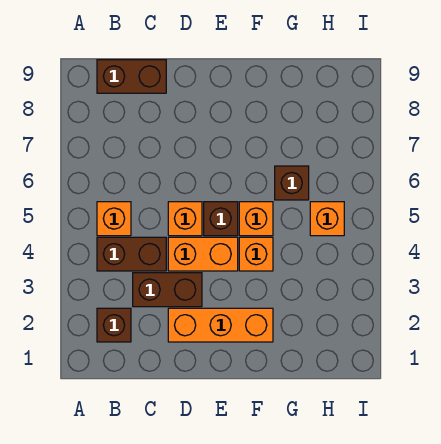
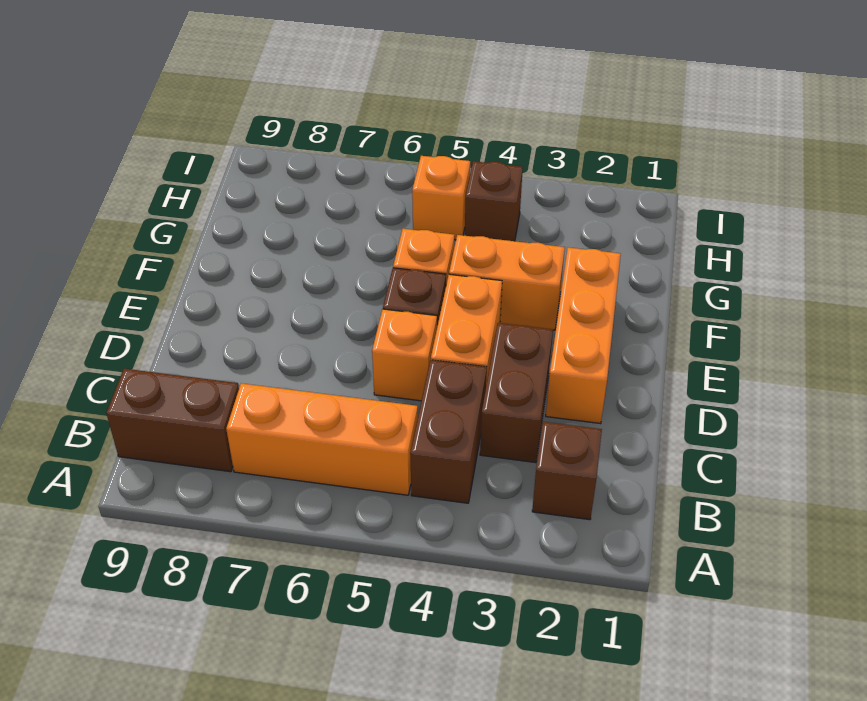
orange brick B5 level 1 -> orange brick B5:B7 level 1
brown brick B9:C9 level 1 -> brown brick B8:B9 level 1
orange brick F4 level 1 -> orange brick F3:F4 level 1
brown brick G6 level 1 -> brown brick H4 level 1

